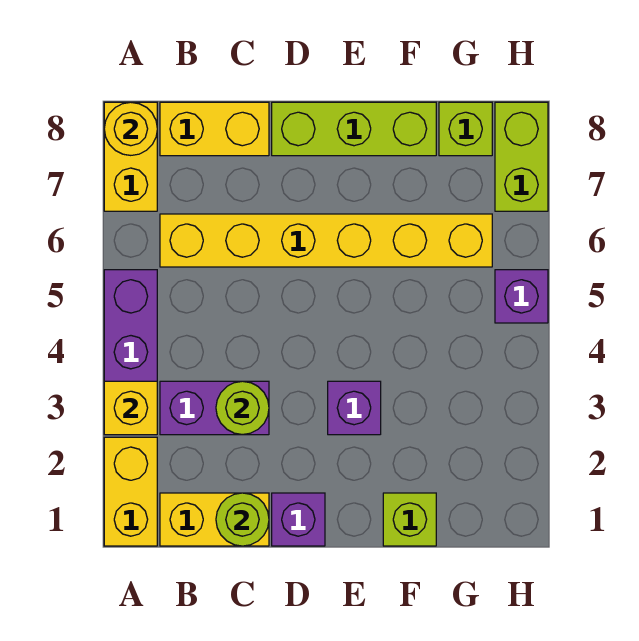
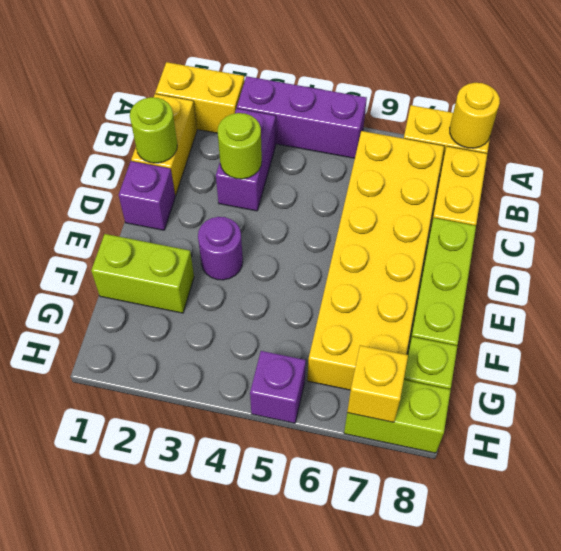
yellow brick A3 level 2 -> yellow brick H7 level 2
yellow brick B6:G6 level 1 -> yellow brick B6:G7 level 1
purple brick E3 level 1 -> purple round brick E3 level 1
lime brick F1 level 1 -> lime brick F1:F2 level 1

